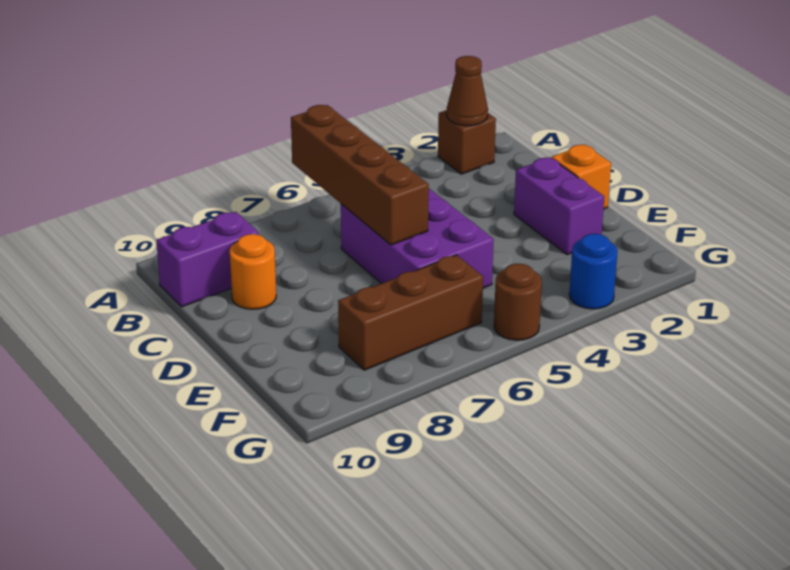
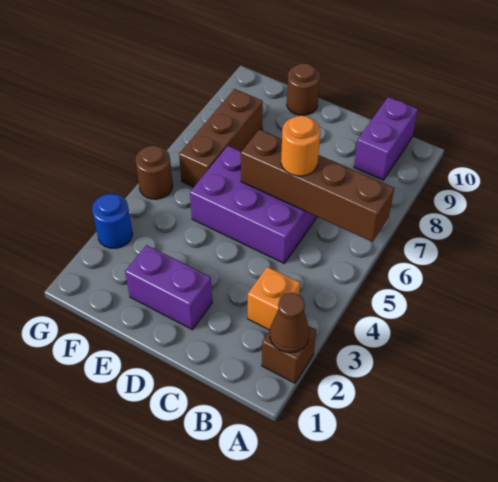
orange round brick C9 level 1 -> orange round brick C6 level 3
orange brick D1 level 1 -> orange brick B3 level 1
none -> brown round brick E10 level 1

